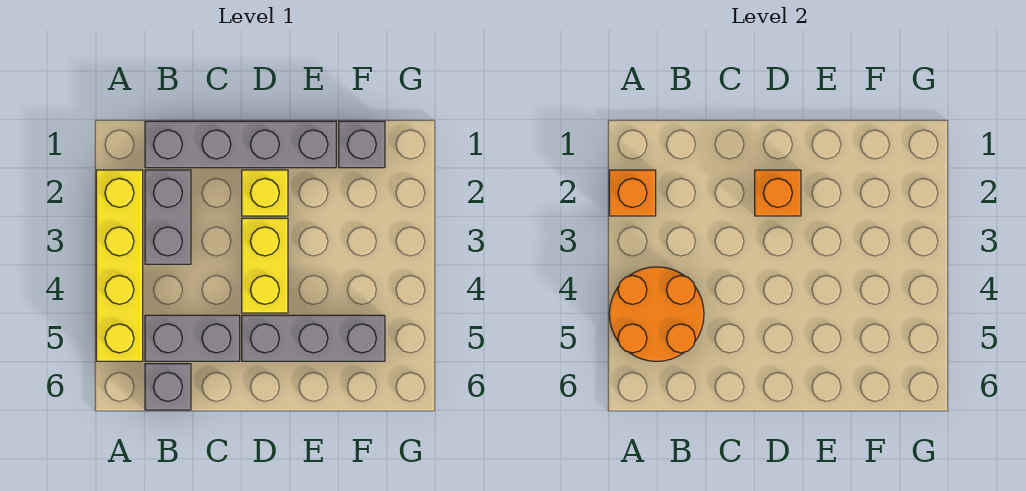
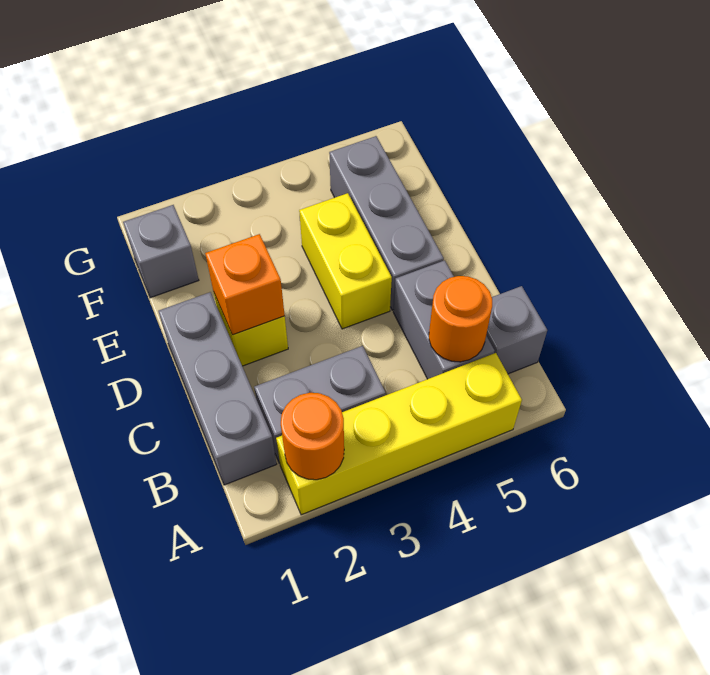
orange brick A2 level 2 -> orange round brick A2 level 2
orange round brick A4:B5 level 2 -> orange round brick B5 level 2
grey brick B1:E1 level 1 -> grey brick B1:D1 level 1
yellow brick D3:D4 level 1 -> yellow brick D4:E4 level 1

